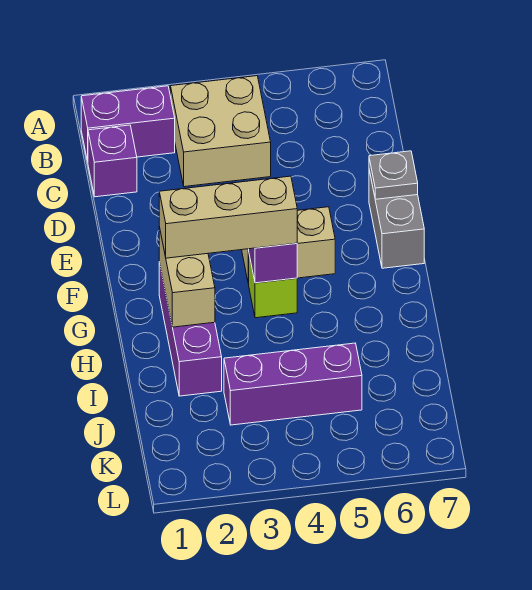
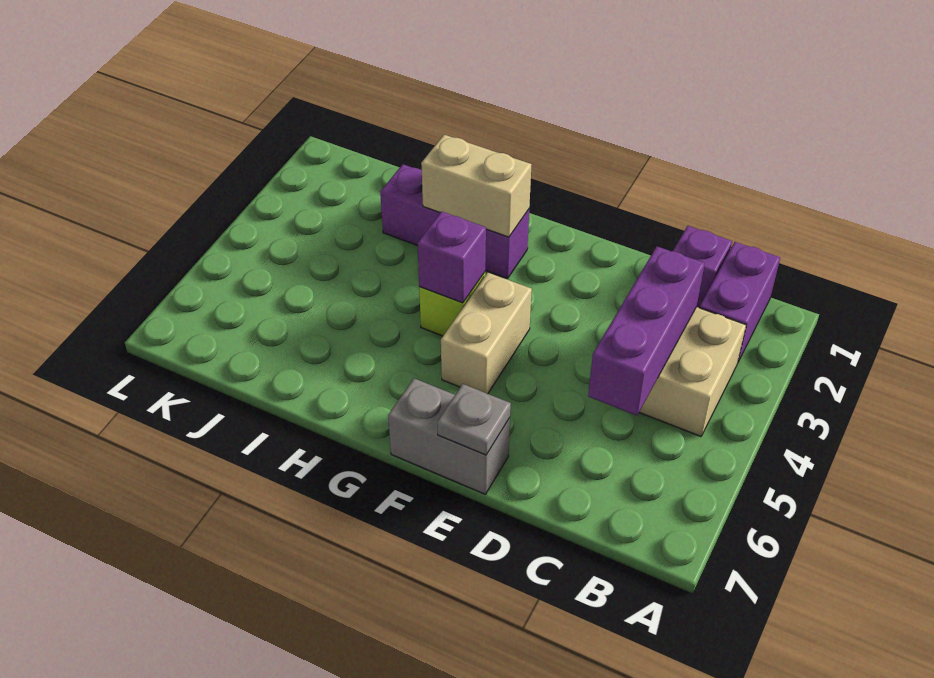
tan brick G2:G4 level 3 -> none
purple brick J3:J5 level 1 -> purple brick C3:C5 level 2

